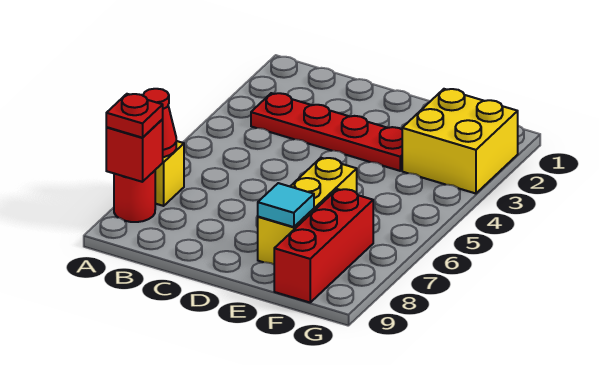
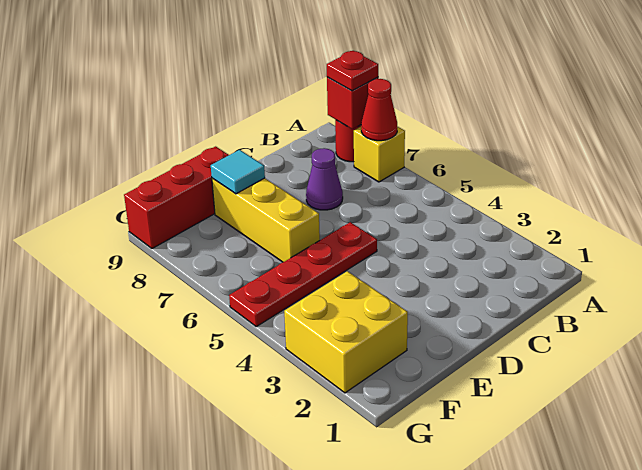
red plate B3:E3 level 1 -> red plate D5:G5 level 1
none -> purple cone C7 level 1
red brick F7:F9 level 1 -> red brick E9:G9 level 1

